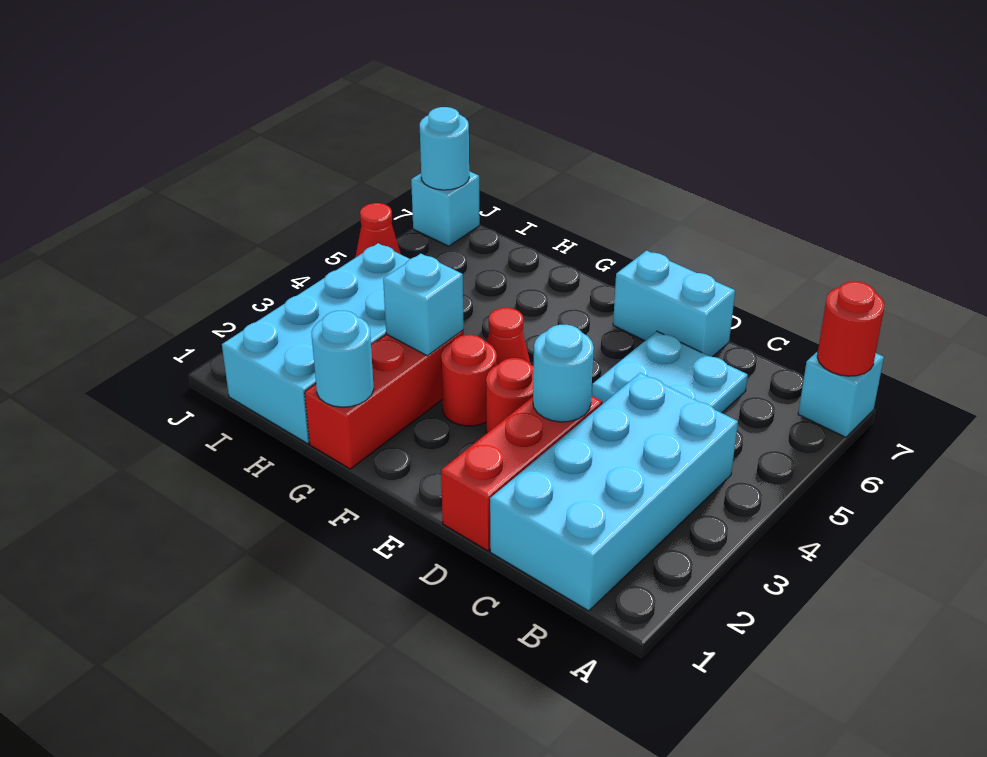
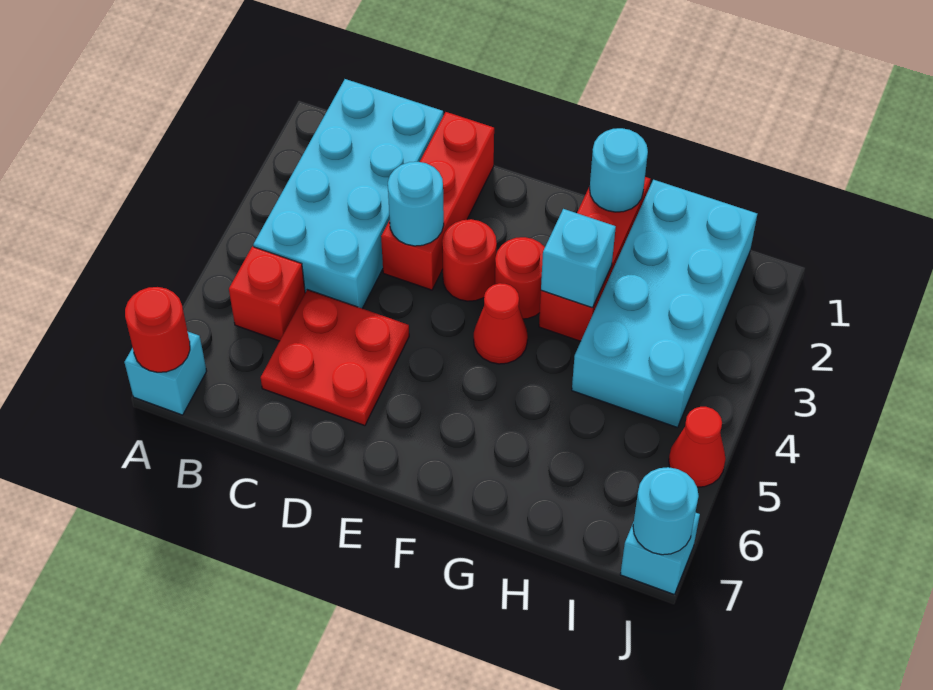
none -> red brick B5 level 1
cyan plate C5:D6 level 1 -> red plate C5:D6 level 1
cyan brick D7:E7 level 1 -> none

